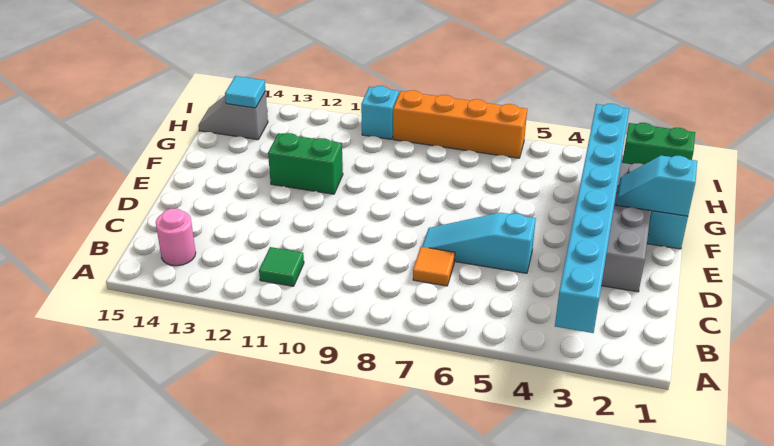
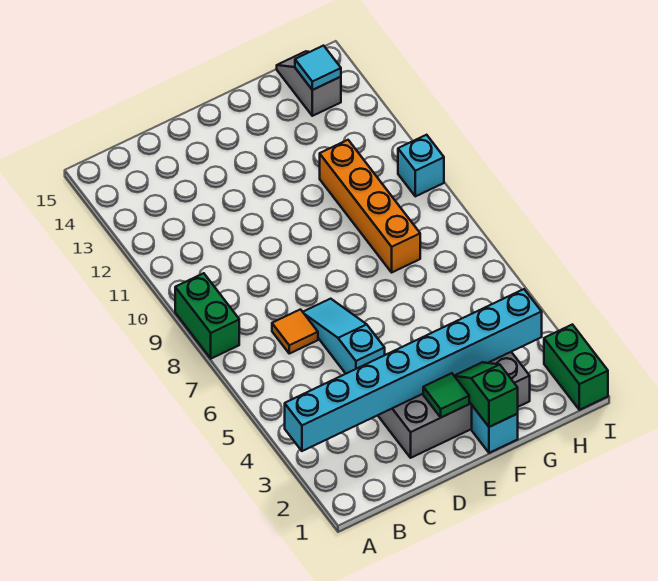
green tile B11 level 1 -> green tile E2 level 2
pink round brick B14 level 1 -> none
cyan slope F1:F2 level 2 top 1 -> green slope F1:F2 level 2 top 1
green brick F11:F12 level 1 -> green brick A8:A9 level 1
orange brick I6:I9 level 1 -> orange brick G8:G11 level 1

